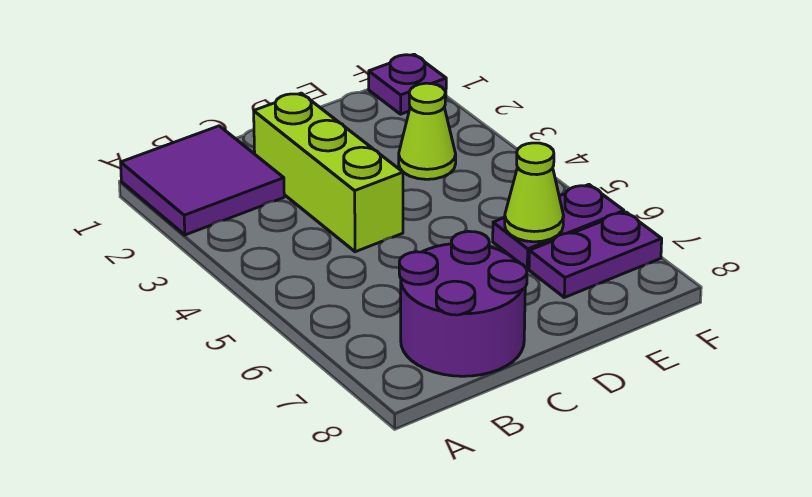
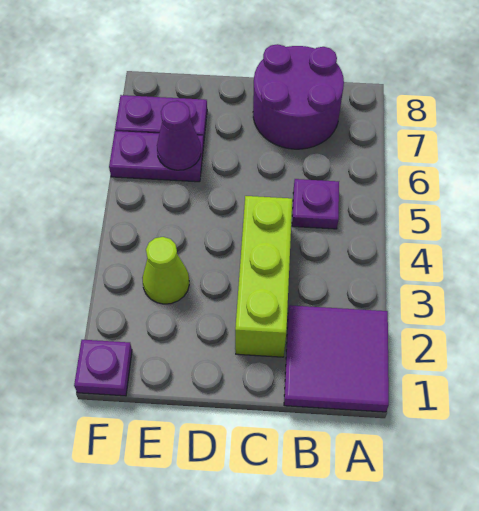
none -> purple plate B5 level 1
lime cone E6 level 2 -> purple cone E6 level 2

